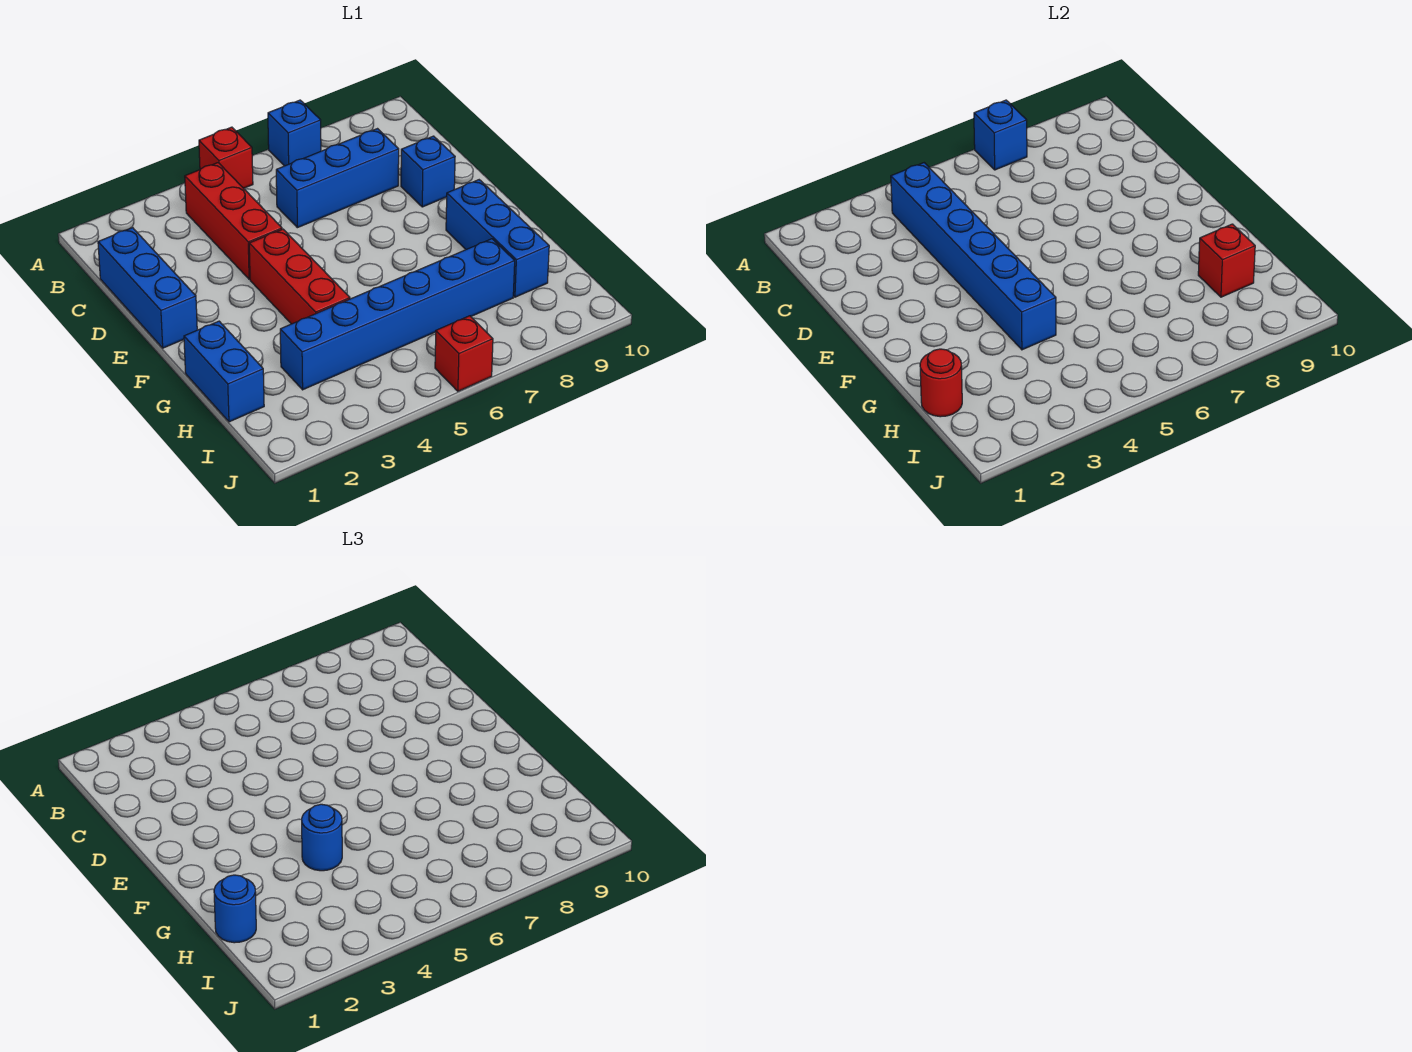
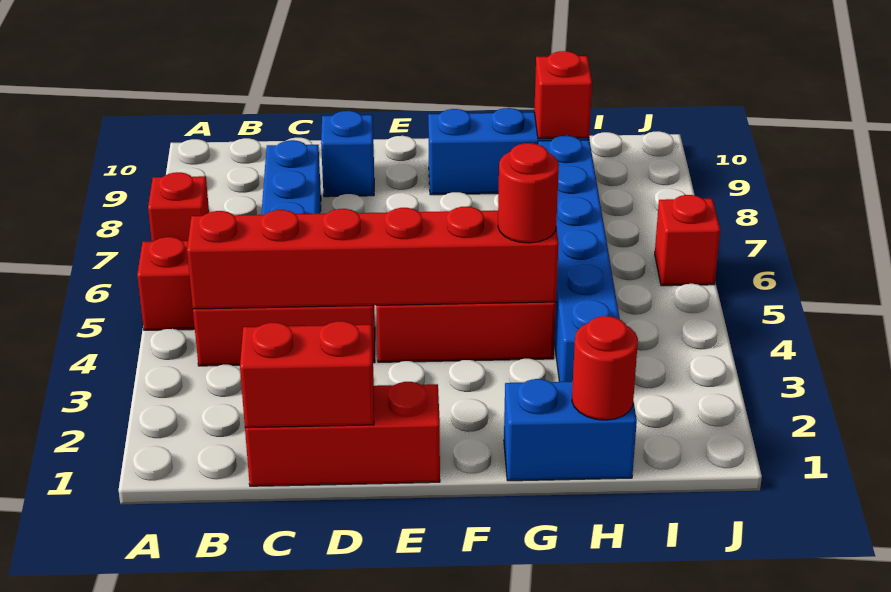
blue brick A7 level 1 -> red brick A7 level 1
blue brick A7 level 2 -> none
blue brick B4:G4 level 2 -> red brick B4:G4 level 2
blue brick C1:E1 level 1 -> red brick C1:E1 level 1
none -> red brick C1:D1 level 2
blue round brick G4 level 3 -> red round brick G4 level 3
blue round brick H1 level 3 -> none

